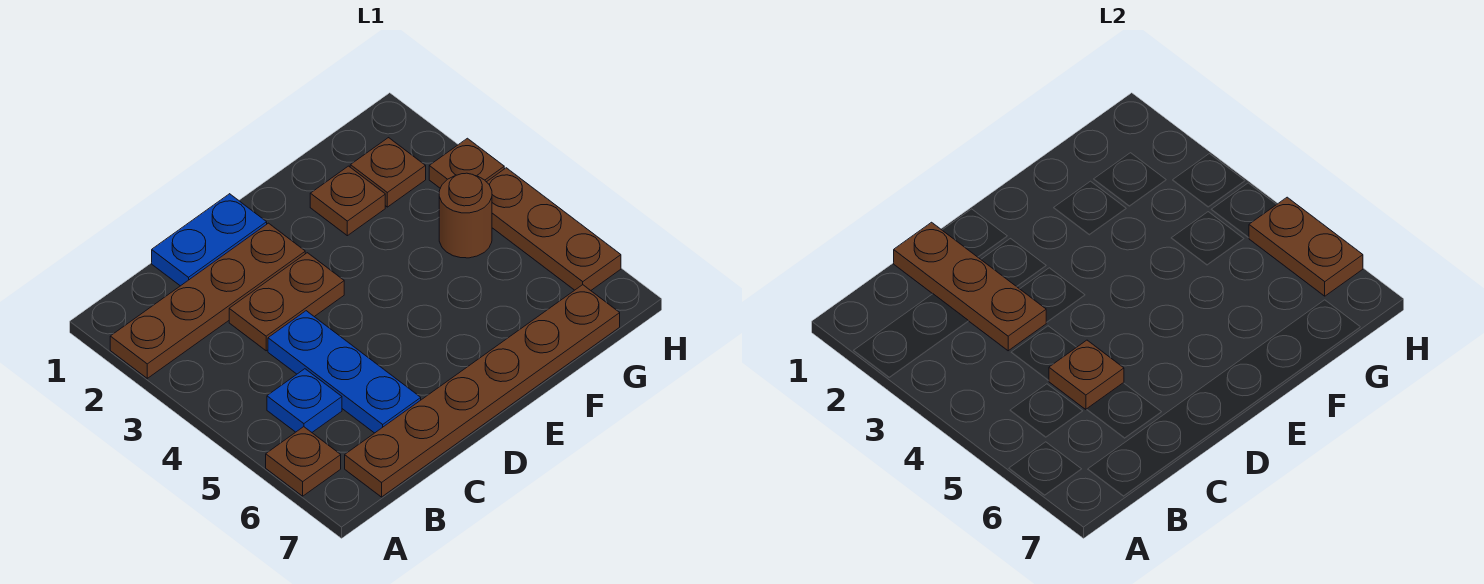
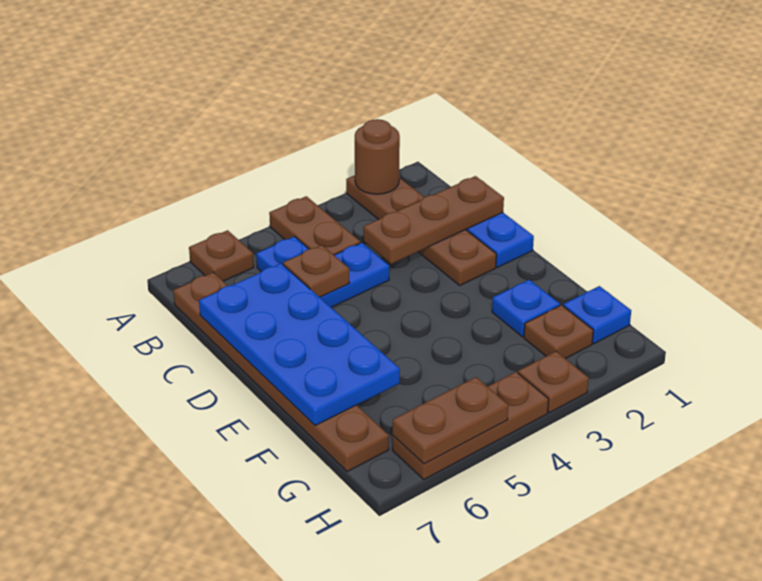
brown plate C3:D3 level 1 -> brown plate A4:B4 level 1
none -> blue plate C6:F7 level 2
brown plate F2 level 1 -> blue plate F2 level 1
none -> blue plate G1 level 1
brown round brick G4 level 1 -> brown round brick A2 level 2

